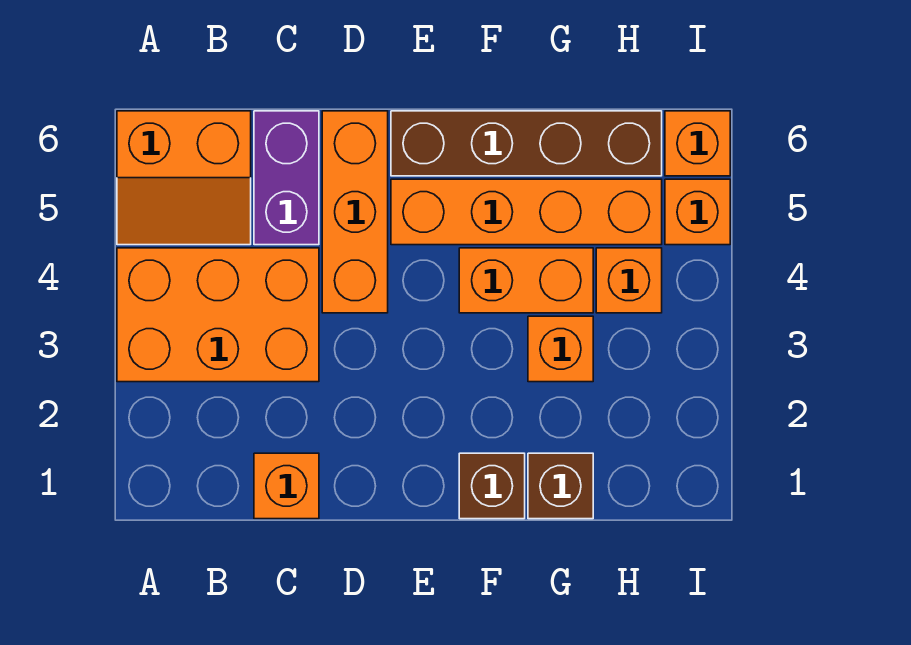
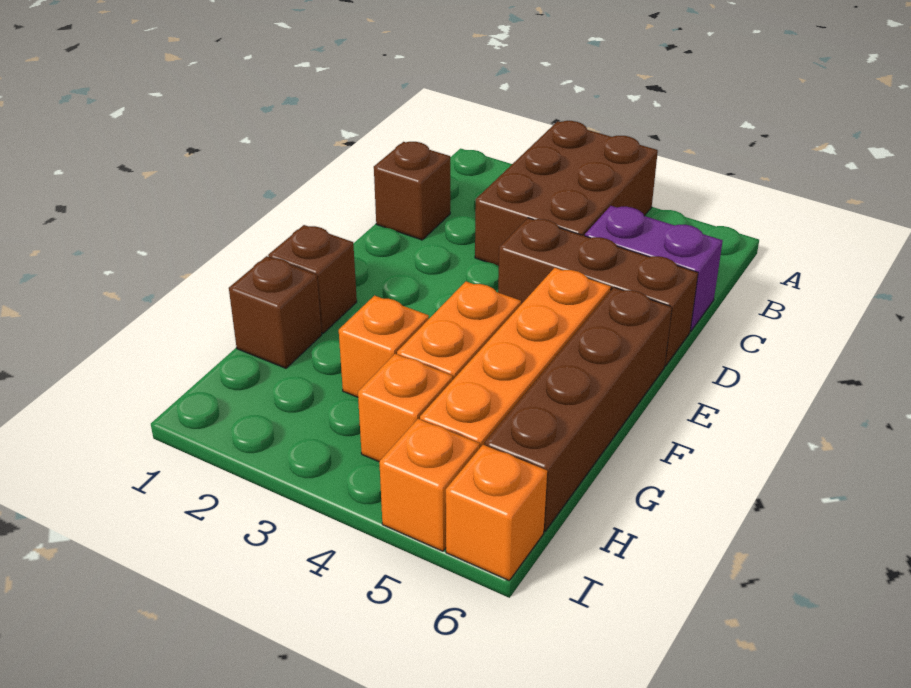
orange brick A3:C4 level 1 -> brown brick A3:C4 level 1
orange slope A5:B6 level 1 top 6 -> none
orange brick C1 level 1 -> brown brick C1 level 1
orange brick D4:D6 level 1 -> brown brick D4:D6 level 1

